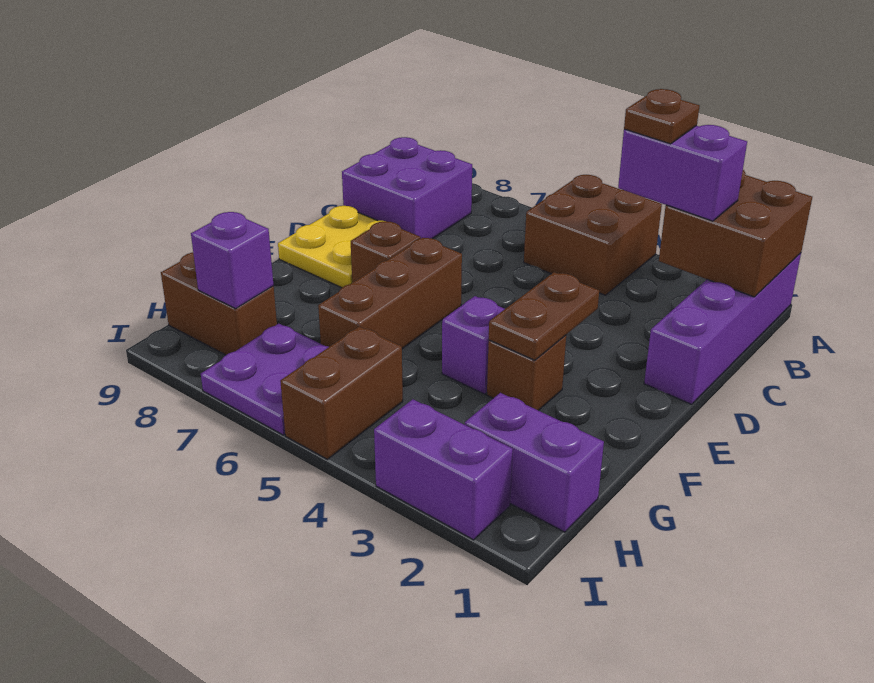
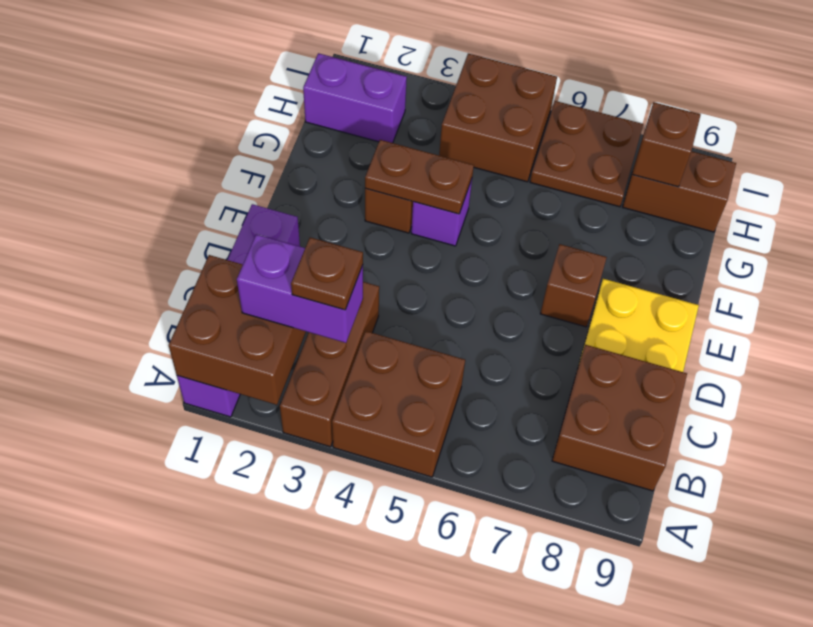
purple brick B8:C9 level 1 -> brown brick B8:C9 level 1
brown plate E3:F3 level 2 -> brown plate F3:F4 level 2
brown brick E6:G6 level 1 -> brown brick A3:C3 level 1
brown brick H5:I5 level 1 -> brown brick H4:I5 level 1
purple plate H6:I7 level 1 -> brown plate H6:I7 level 1
purple brick H8 level 2 -> brown brick H8 level 2
purple brick I2:I3 level 1 -> none

